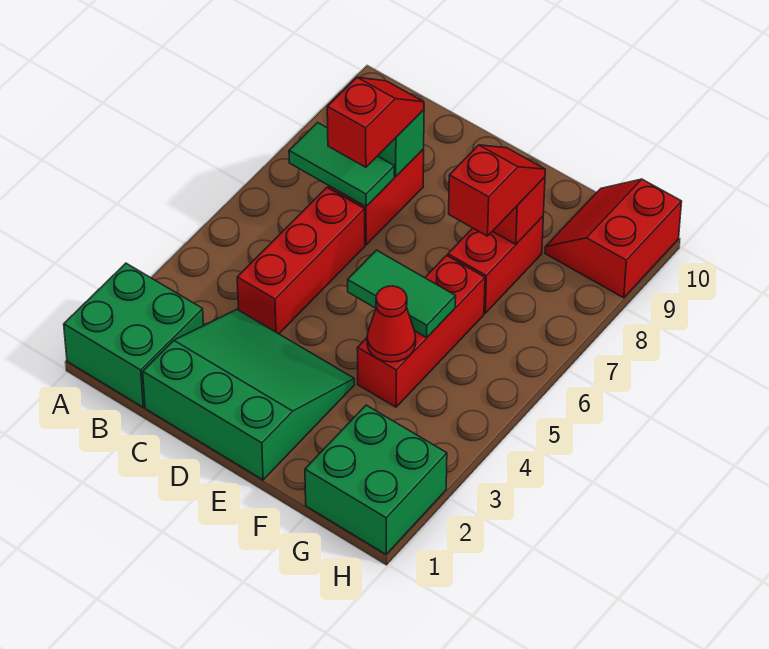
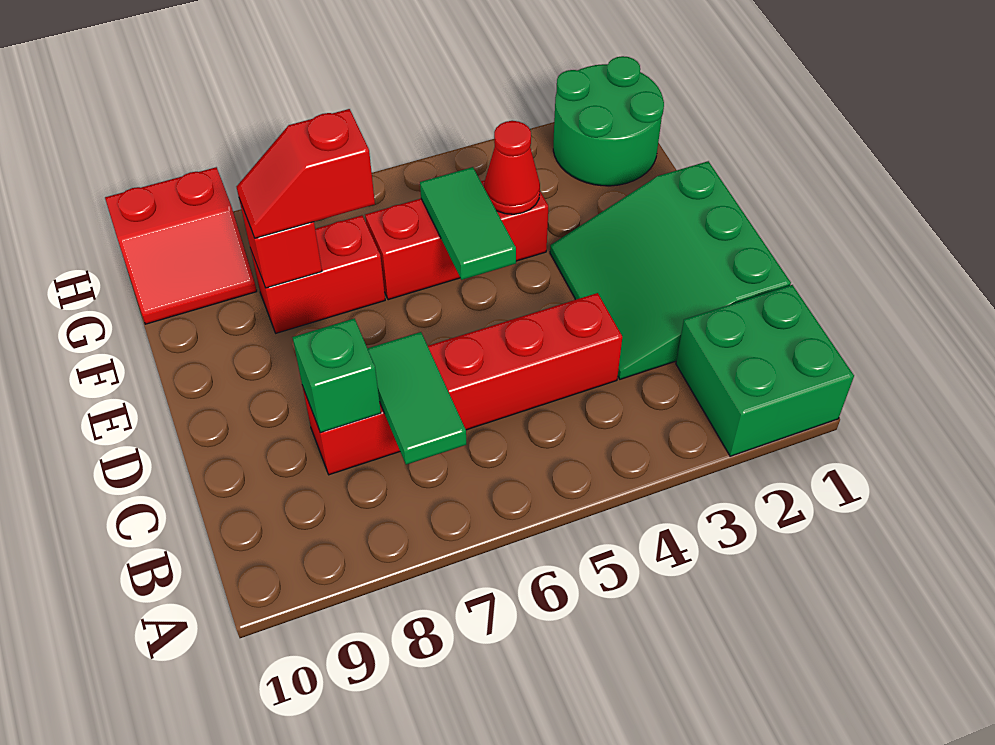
red slope C7:C8 level 3 top 7 -> none
green brick G1:H2 level 1 -> green round brick G1:H2 level 1

